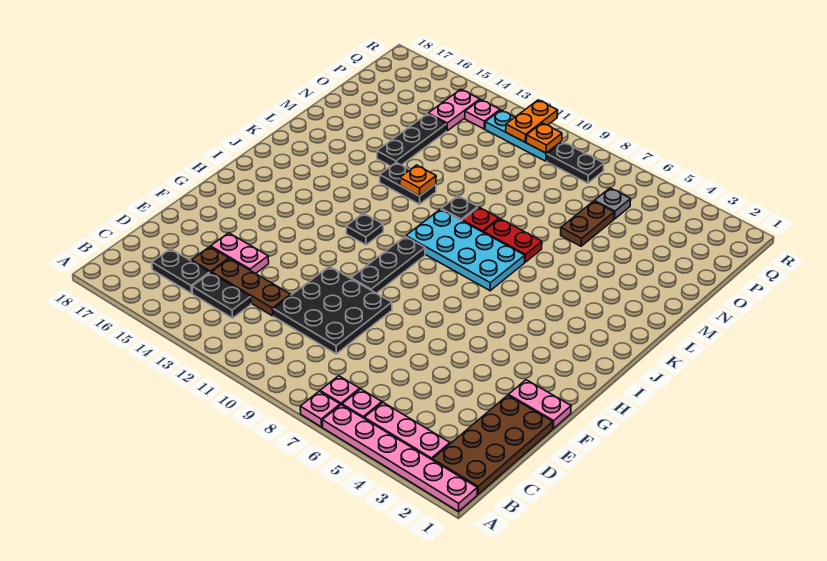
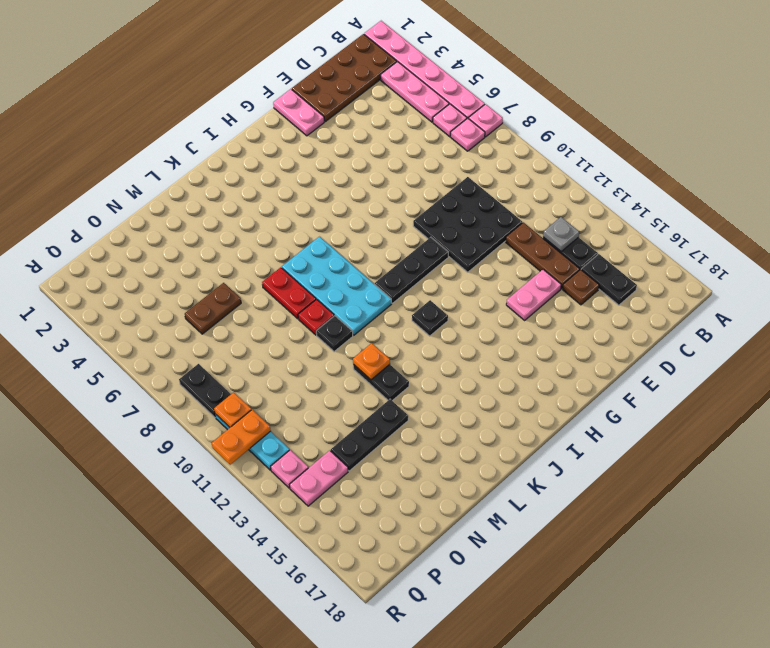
pink plate E14:E15 level 1 -> pink plate E14:F14 level 1
grey plate P6 level 1 -> grey plate C13 level 2

